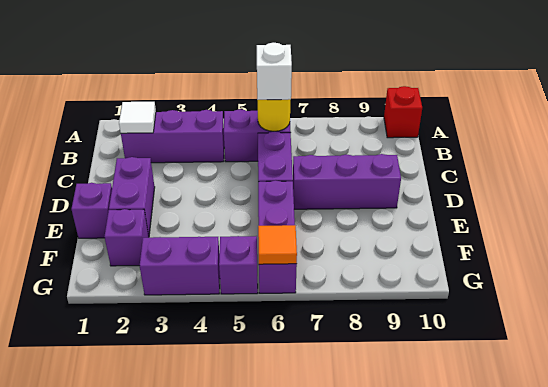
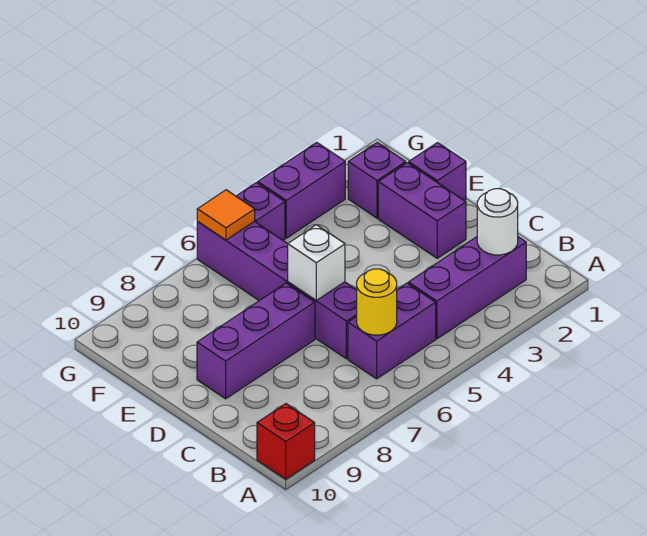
white tile B2 level 2 -> white round brick B2 level 2
white brick B6 level 3 -> white brick D6 level 2

